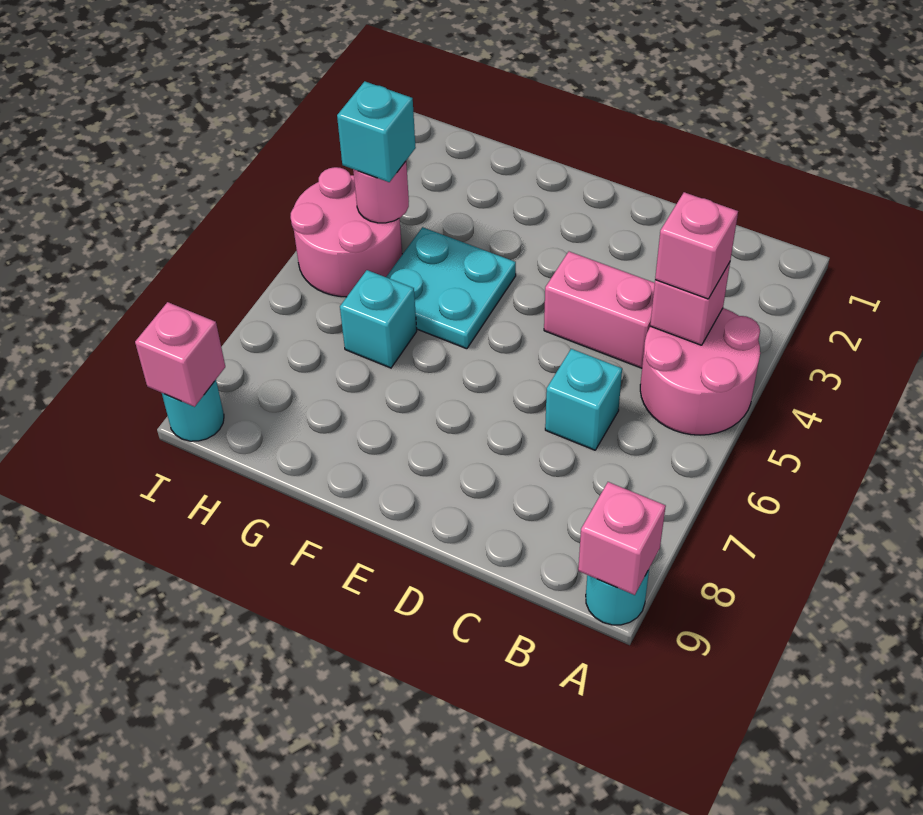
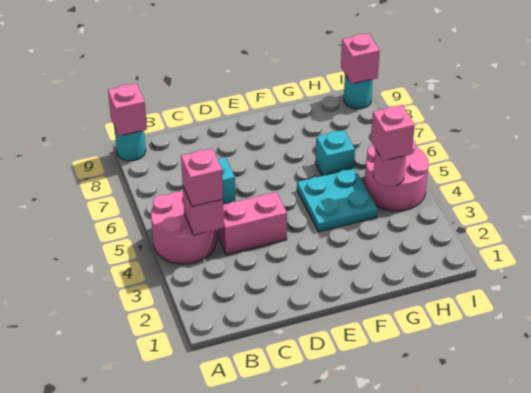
cyan brick H4 level 3 -> pink brick H4 level 3

